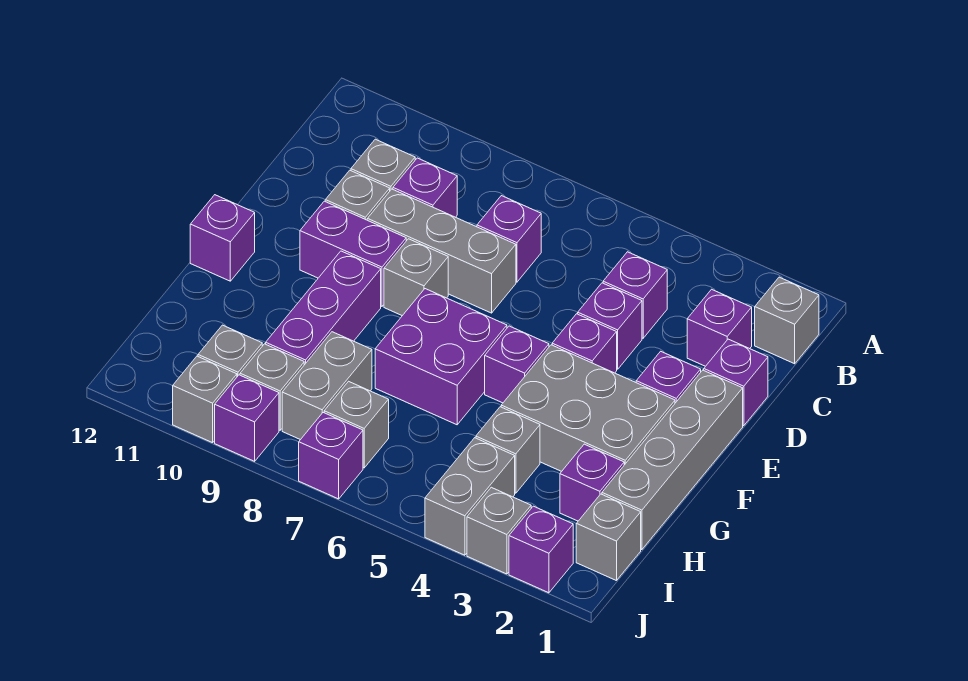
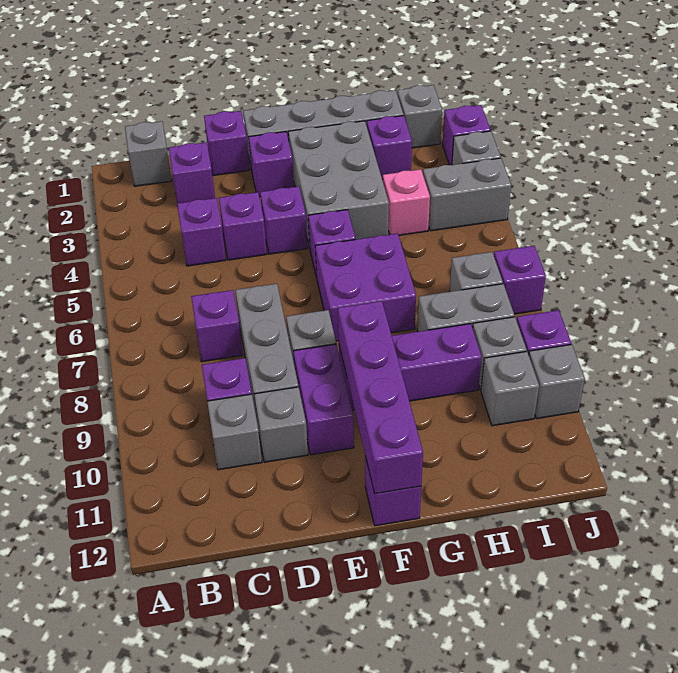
none -> purple brick F9:F12 level 2
grey brick H4 level 1 -> pink brick H4 level 1

